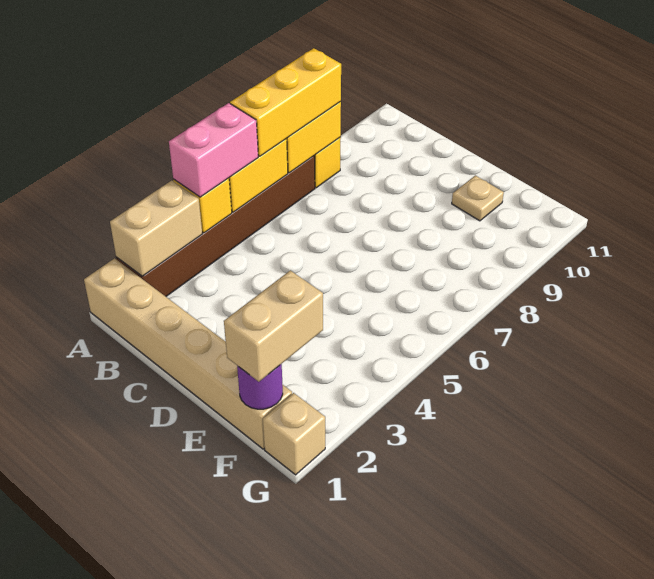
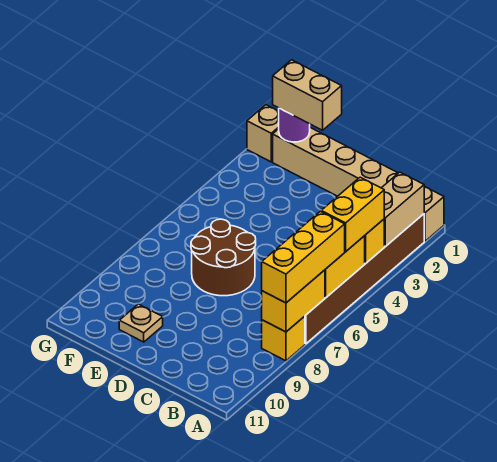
pink brick A4:A5 level 3 -> yellow brick A4:A5 level 3
none -> brown round brick D6:E7 level 1
tan brick F1:F2 level 3 -> tan brick E1:F1 level 3

